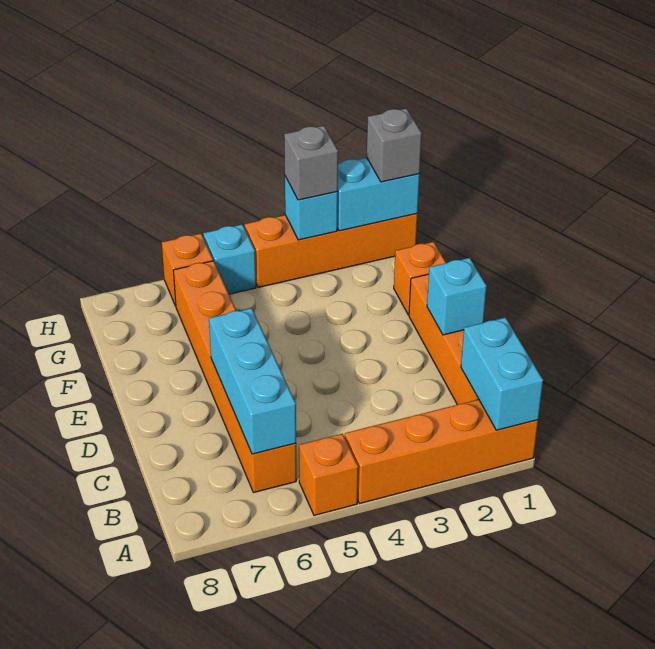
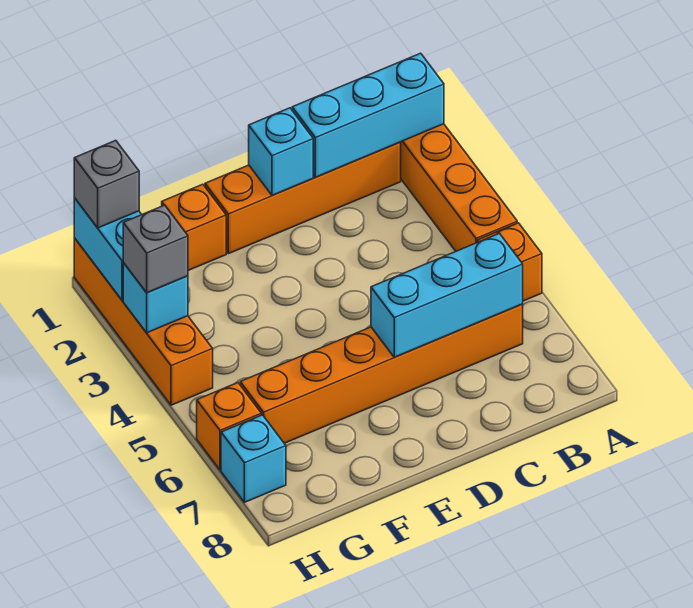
cyan brick A1:B1 level 2 -> cyan brick A1:C1 level 2
cyan brick H5 level 1 -> cyan brick H7 level 1

